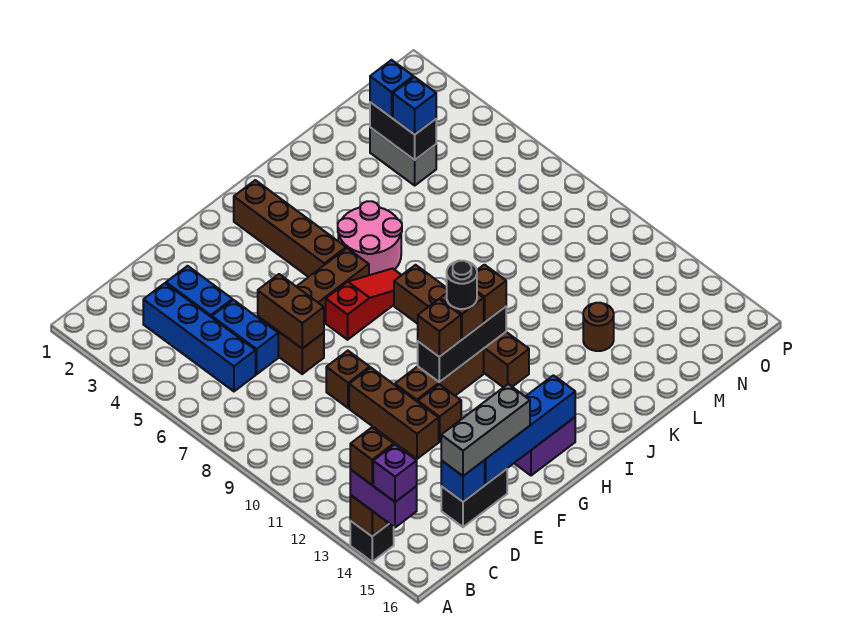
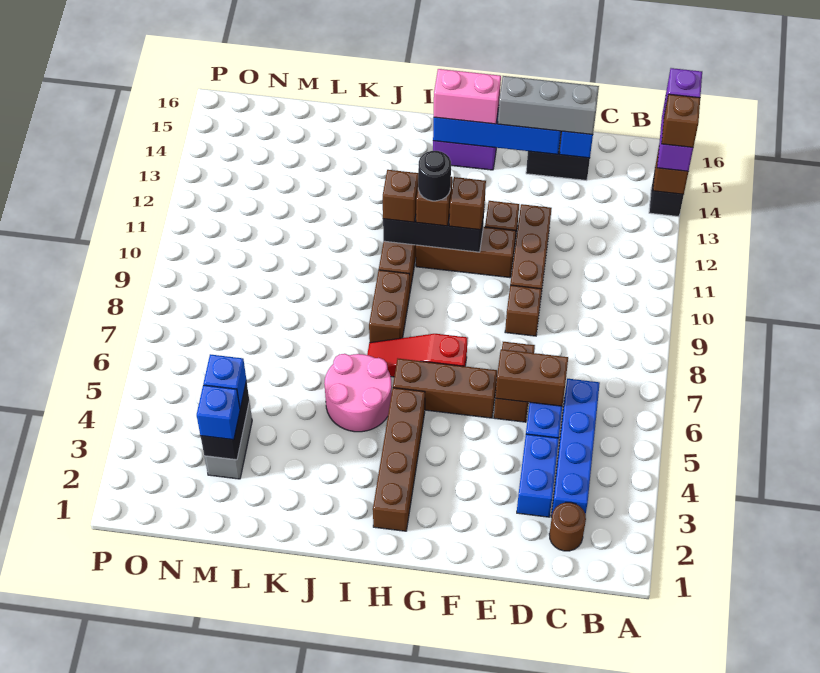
brown brick E6:E7 level 2 -> brown brick D6:E6 level 2
none -> pink brick G15:H15 level 3
brown round brick L13 level 1 -> brown round brick C2 level 1

